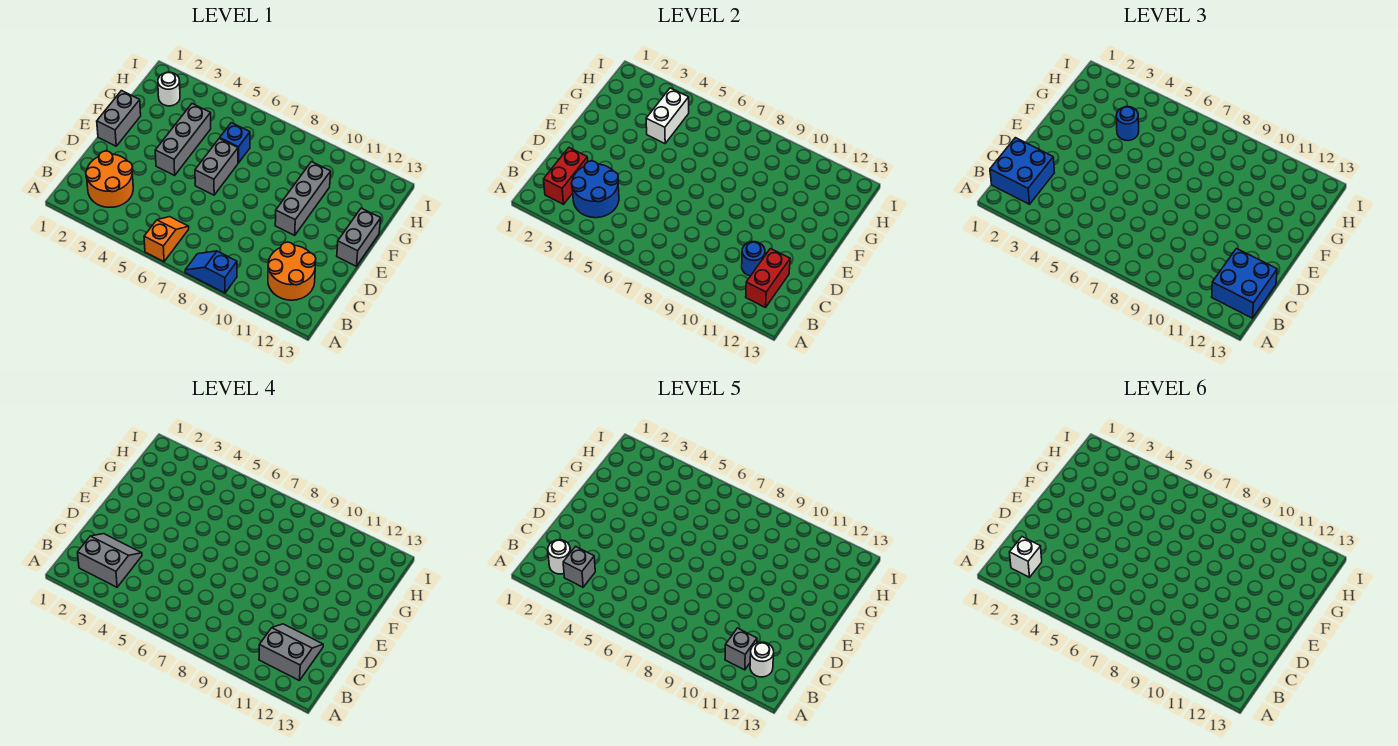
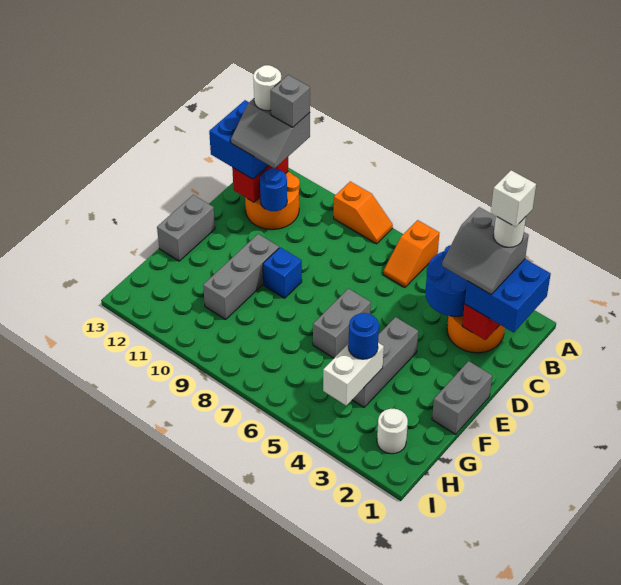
blue slope A8:A9 level 1 top 9 -> orange slope A8:A9 level 1 top 9
grey brick B3 level 5 -> none
blue brick G6 level 1 -> blue brick E9 level 1

